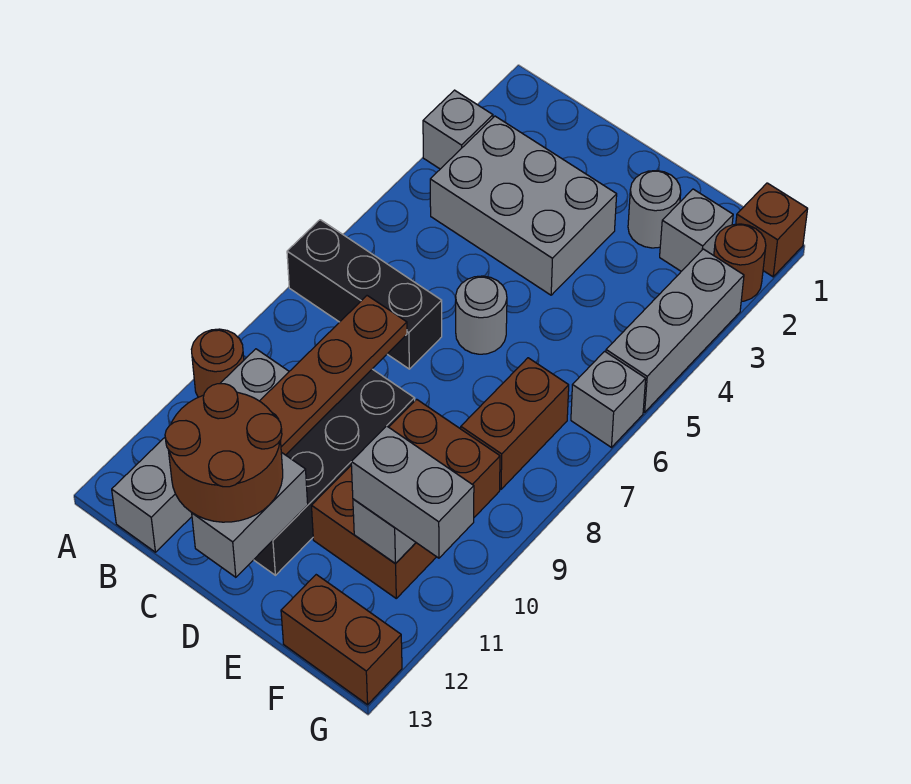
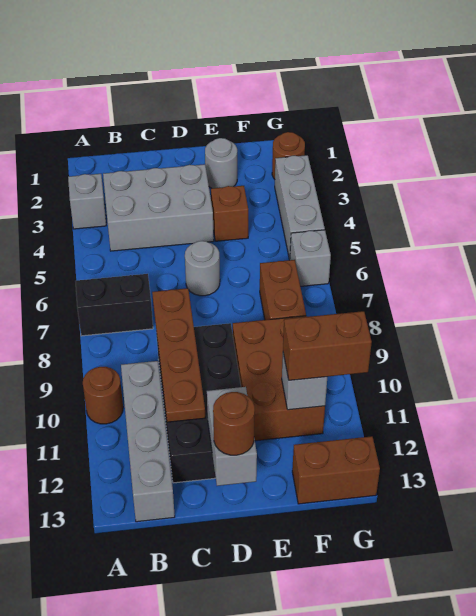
black brick A7:C7 level 1 -> black brick A7:B7 level 1
brown round brick C12:D13 level 3 -> brown round brick D13 level 3
grey brick F2 level 1 -> none
grey brick F11:G11 level 3 -> brown brick F11:G11 level 3
brown brick G1 level 1 -> brown brick E4 level 1

